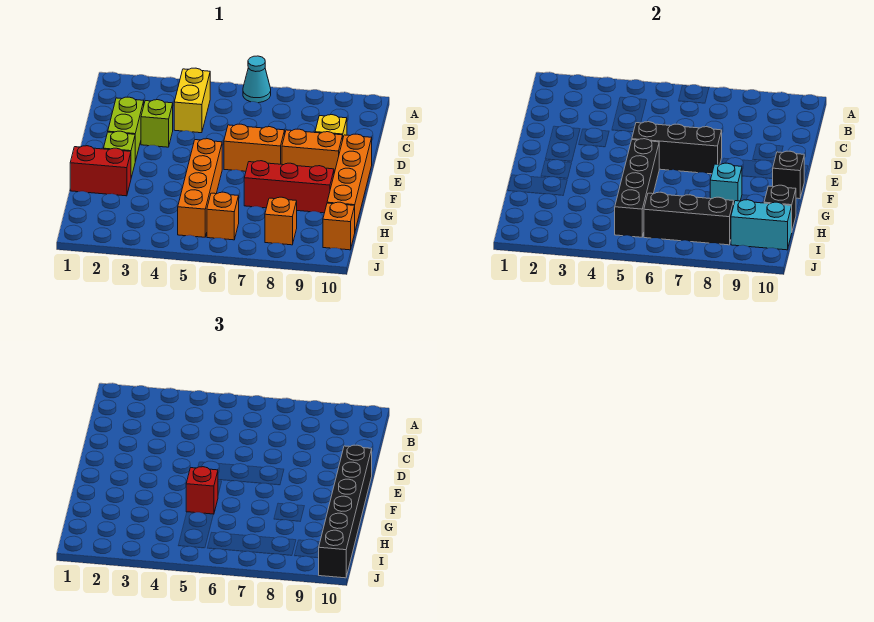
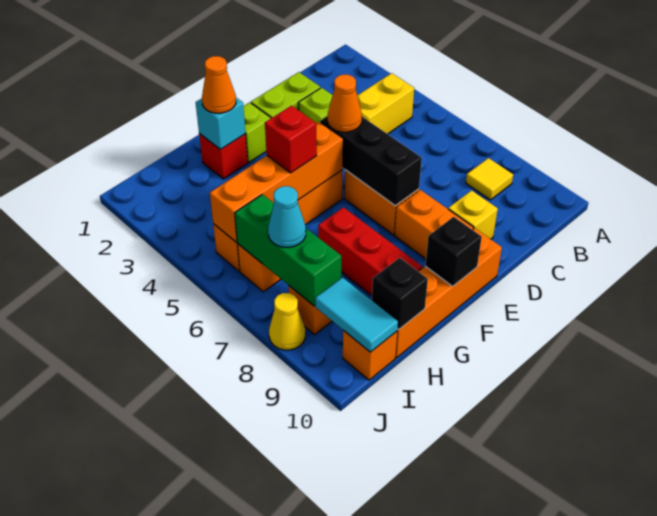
cyan cone A6 level 1 -> cyan cone I7 level 3
none -> yellow tile B8 level 1
none -> orange cone E5 level 3
black brick E10:J10 level 3 -> none
black brick F5:I5 level 2 -> orange brick F5:I5 level 2
red brick G1:G2 level 1 -> red brick G2 level 1
none -> orange cone G2 level 3
cyan brick G8 level 2 -> cyan brick G2 level 2
black brick I6:I8 level 2 -> green brick I6:I8 level 2
cyan brick I9:I10 level 2 -> cyan tile I9:I10 level 2
none -> yellow cone J8 level 1

